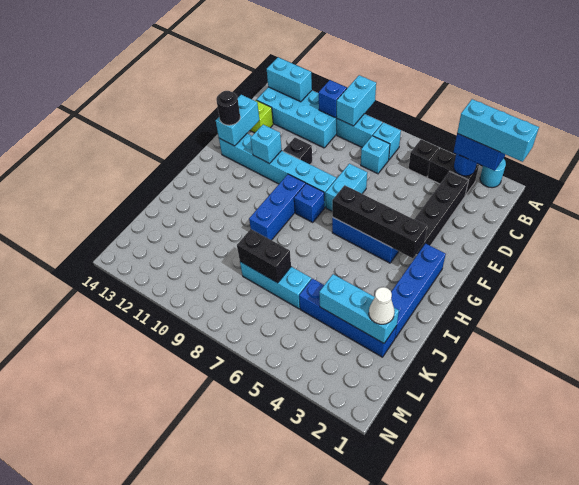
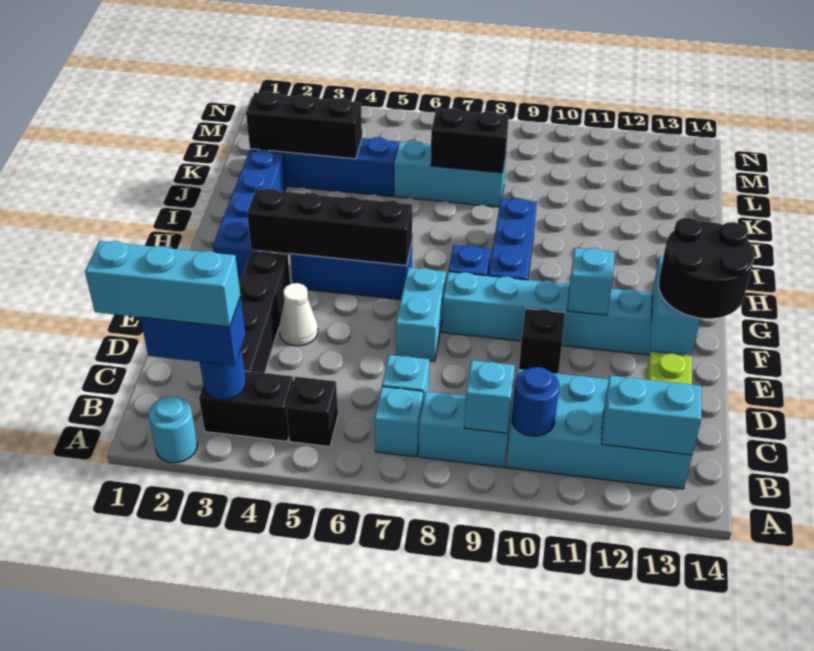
cyan brick A9:B9 level 2 -> cyan brick B9 level 2
blue brick B10 level 2 -> blue round brick B10 level 2
black round brick F13 level 3 -> black round brick E13:F14 level 3
cyan brick K2:K4 level 2 -> black brick K2:K4 level 2
white cone K2 level 3 -> white cone E4 level 1

